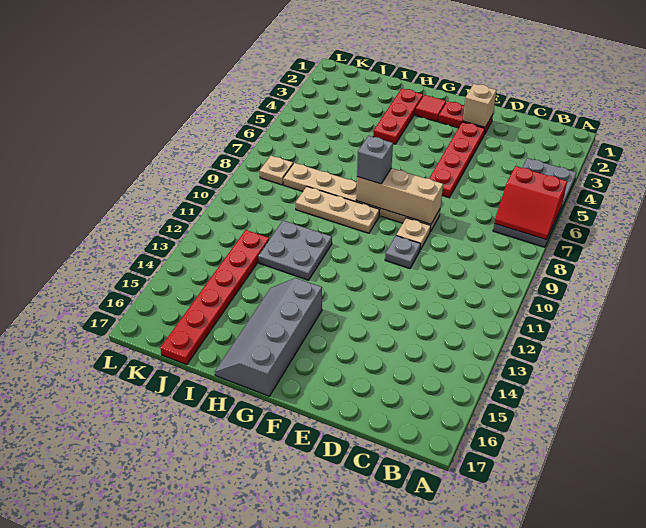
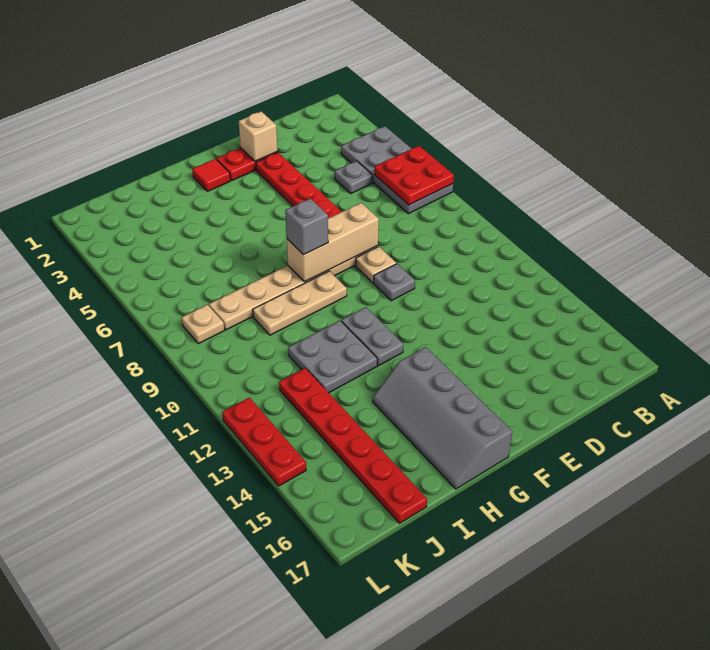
red slope A6:B7 level 2 top 6 -> red plate A6:B7 level 2
none -> grey plate C5 level 1
none -> grey plate G11:G12 level 1
red plate H2:H4 level 1 -> red plate L12:L14 level 1

